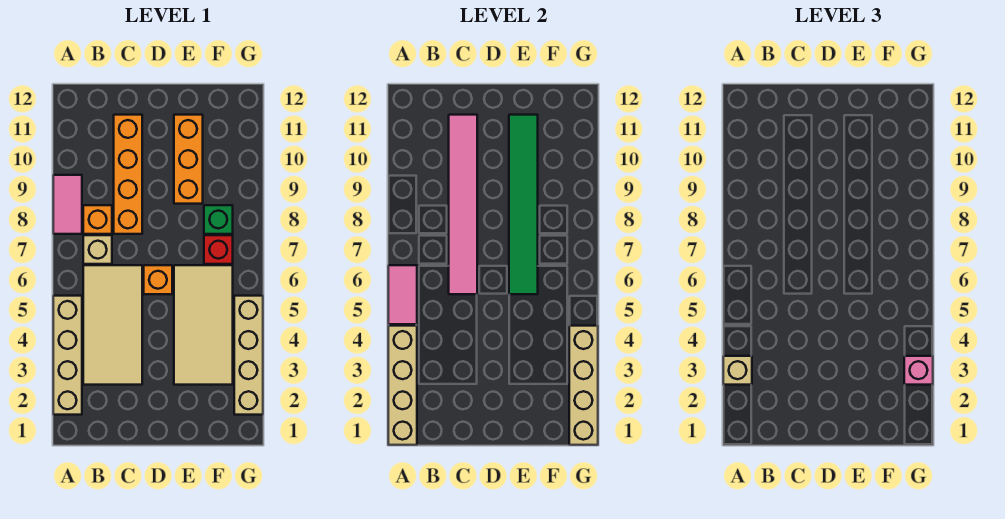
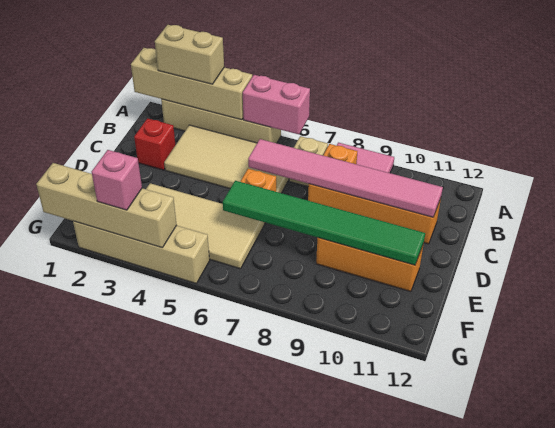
tan brick A3 level 3 -> tan brick A2:A3 level 3
pink tile A5:A6 level 2 -> pink brick A5:A6 level 2
red brick F7 level 1 -> red brick C2 level 1
green brick F8 level 1 -> none

